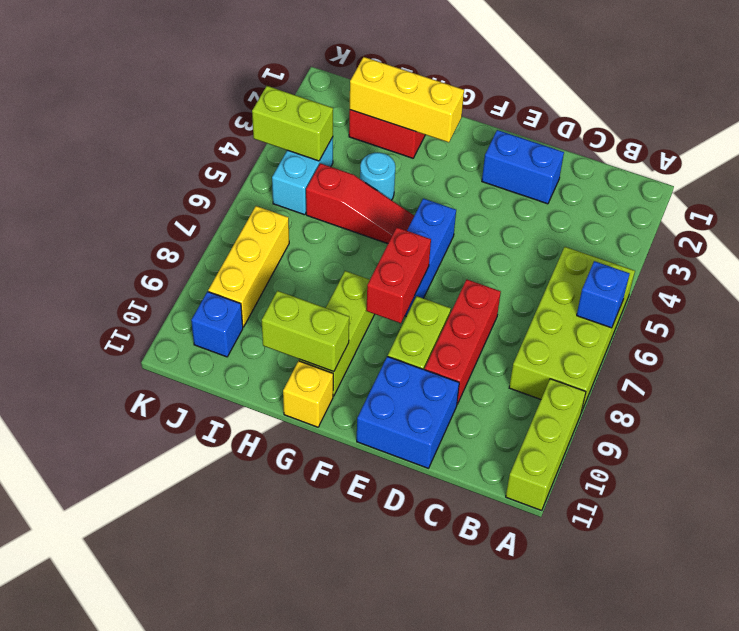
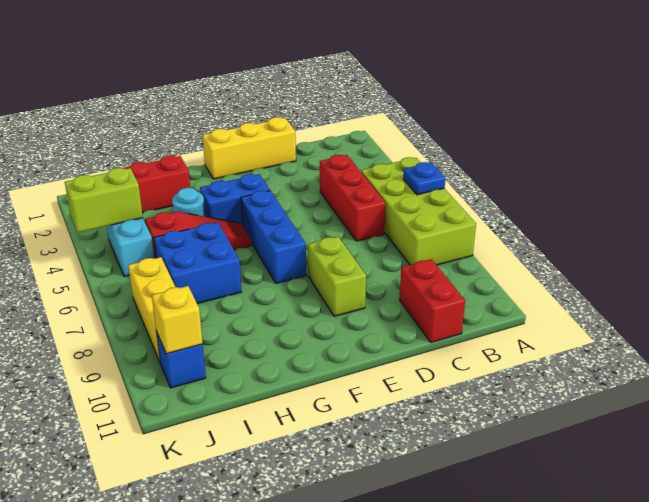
blue brick A6 level 2 -> blue plate A6 level 2
lime brick A9:A11 level 1 -> none
blue brick D2:E2 level 1 -> blue brick F4:G4 level 1
red brick D7:D9 level 1 -> red brick C4:C6 level 1
blue brick D10:E11 level 1 -> blue brick H6:I7 level 1
red brick F7:F8 level 2 -> red brick C10:C11 level 1
yellow brick G2:I2 level 2 -> yellow brick D1:F1 level 1
lime brick G8:G10 level 1 -> none
lime brick G10:H10 level 2 -> none
yellow brick G11 level 1 -> yellow brick J10 level 2

